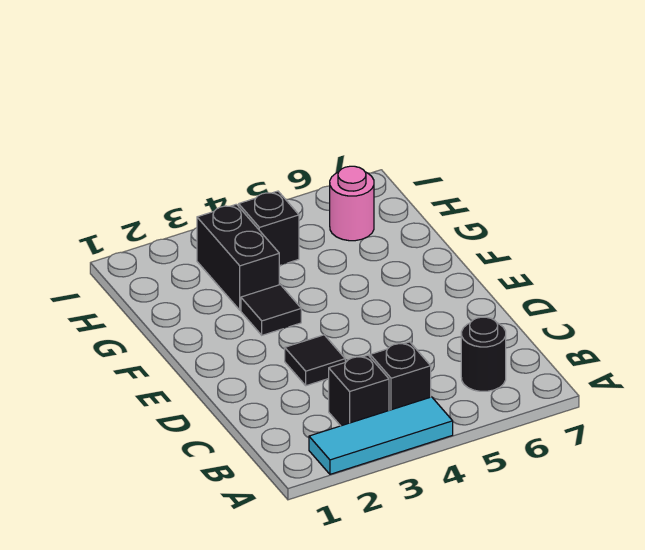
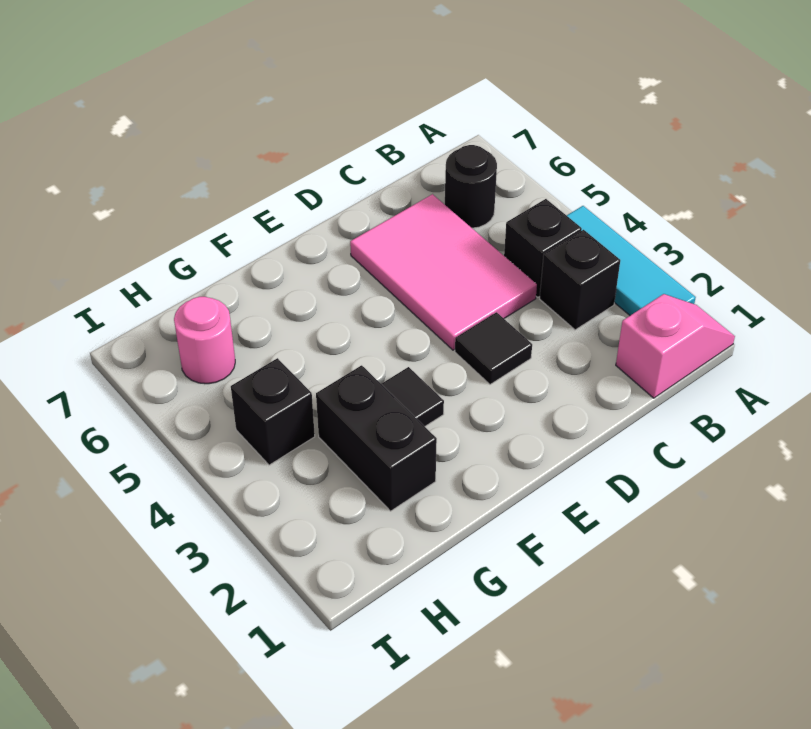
none -> pink slope A1:B1 level 1 top B
none -> pink tile C4:D6 level 1
black brick G3:H3 level 1 -> black brick G2:G3 level 1

